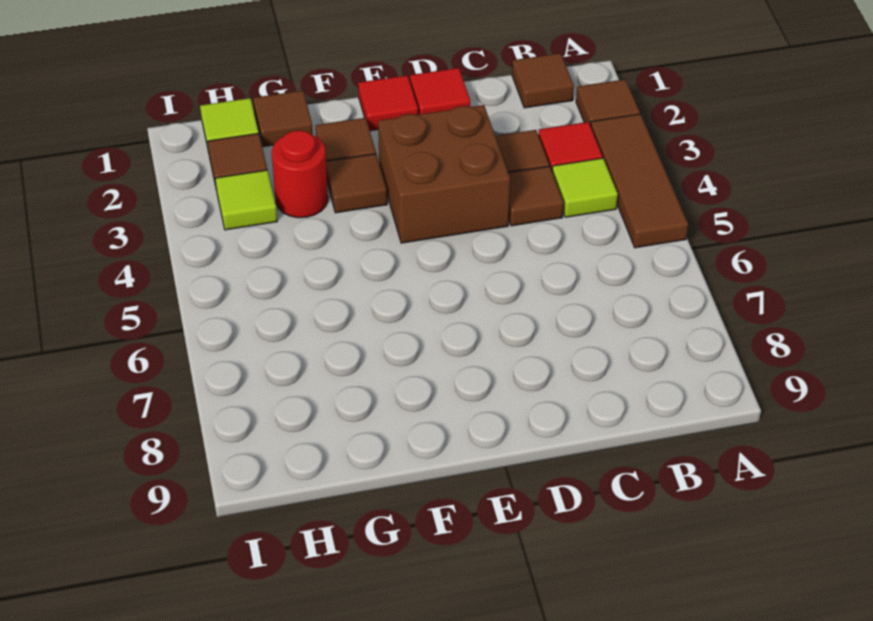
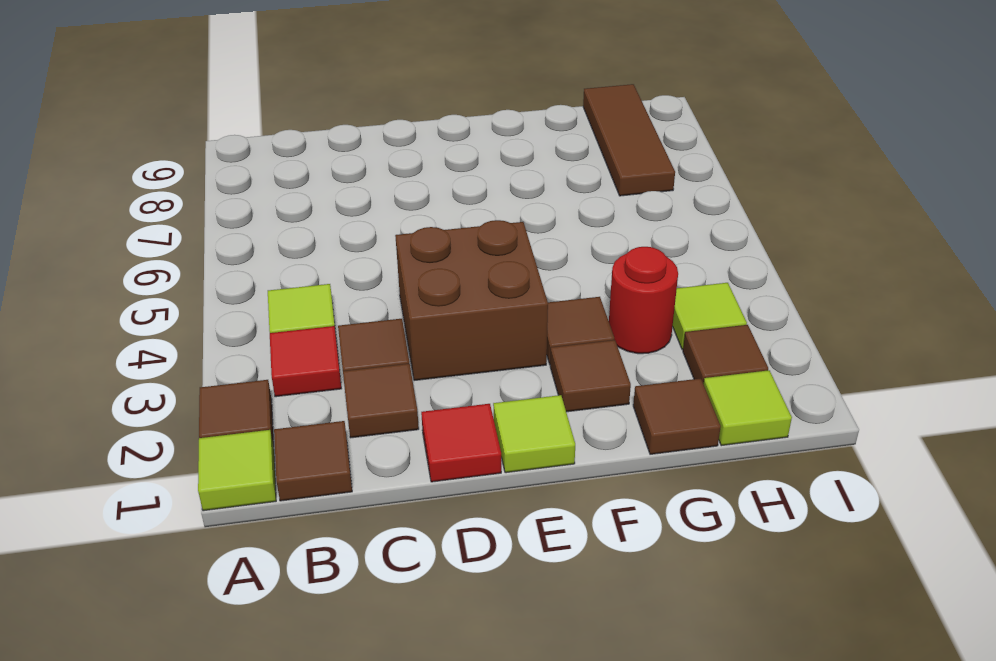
none -> lime tile A1 level 1
brown tile A3:A5 level 1 -> brown tile H7:H9 level 1
brown tile C4 level 1 -> brown tile C2 level 1
red tile E1 level 1 -> lime tile E1 level 1

